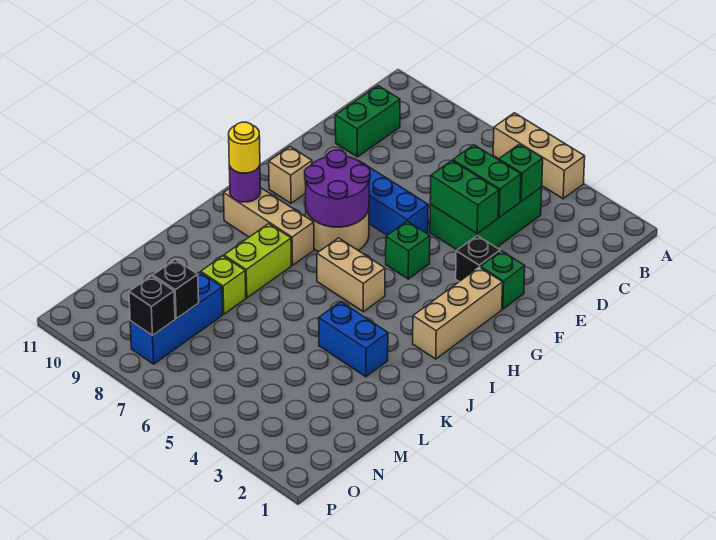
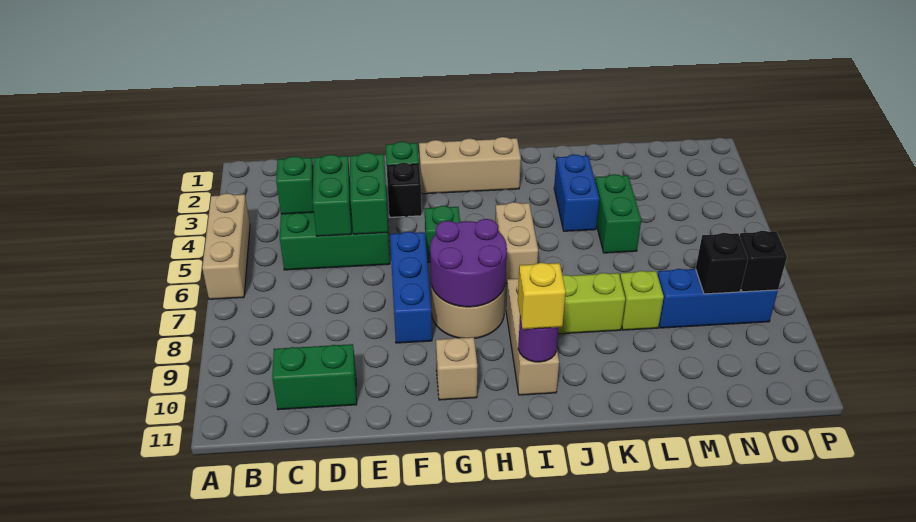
yellow round brick I10 level 3 -> yellow brick I10 level 3
none -> green brick L4:L5 level 1

